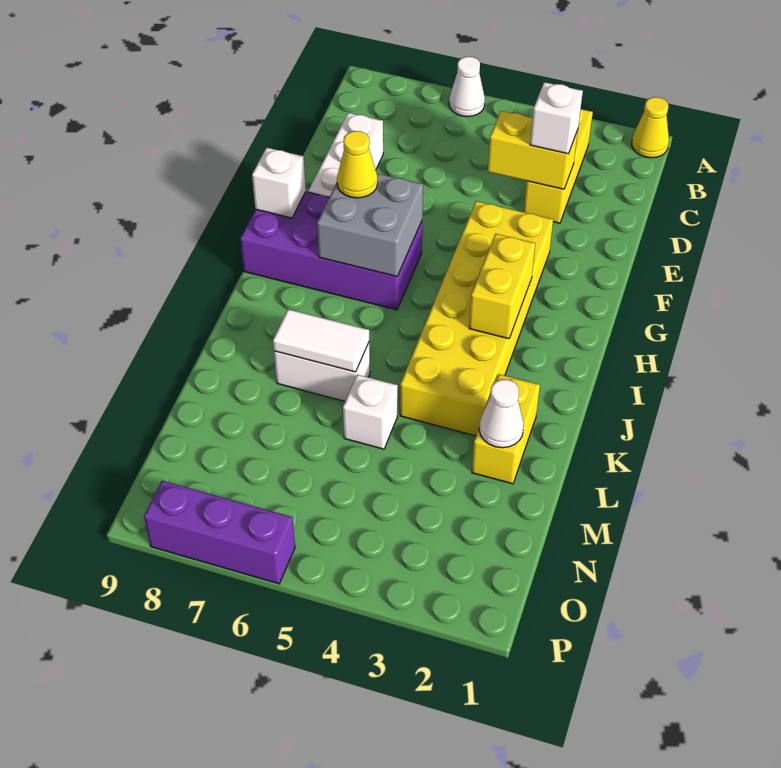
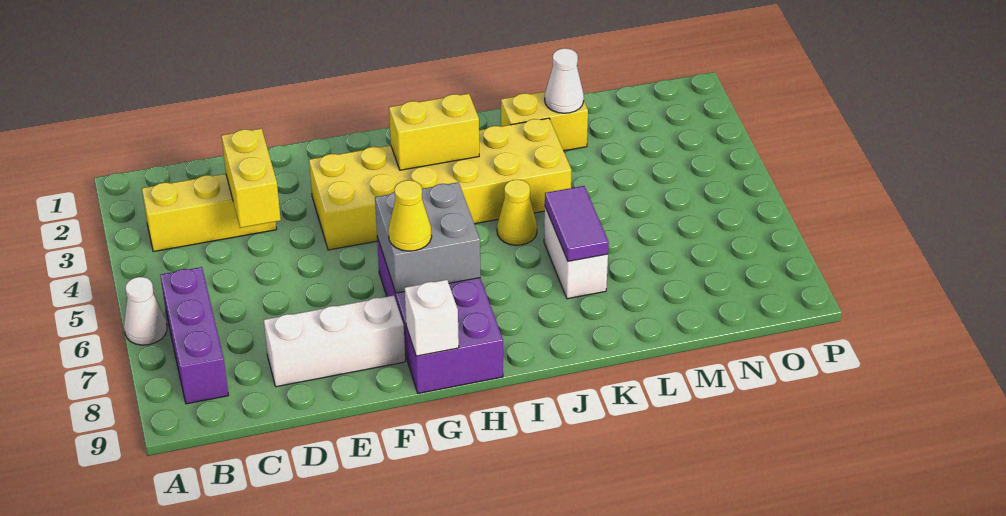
yellow cone A1 level 1 -> yellow cone J5 level 1
white brick D3 level 3 -> none
white tile K6:K7 level 2 -> purple tile K6:K7 level 2
white brick L5 level 1 -> none
purple brick P6:P8 level 1 -> purple brick B6:B8 level 1

